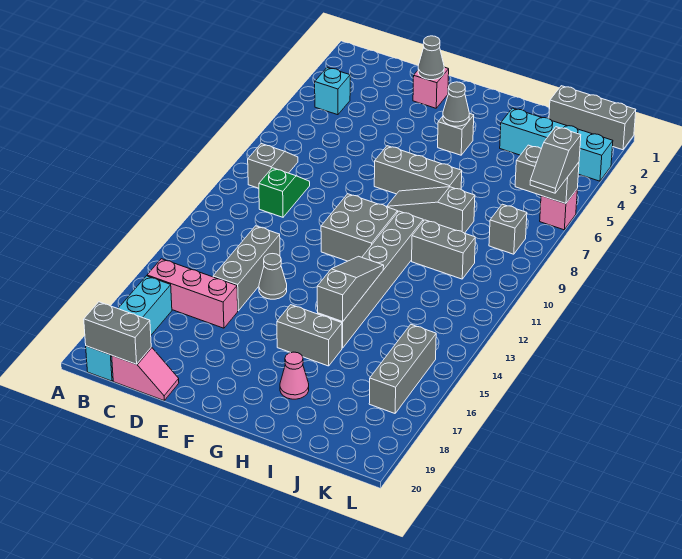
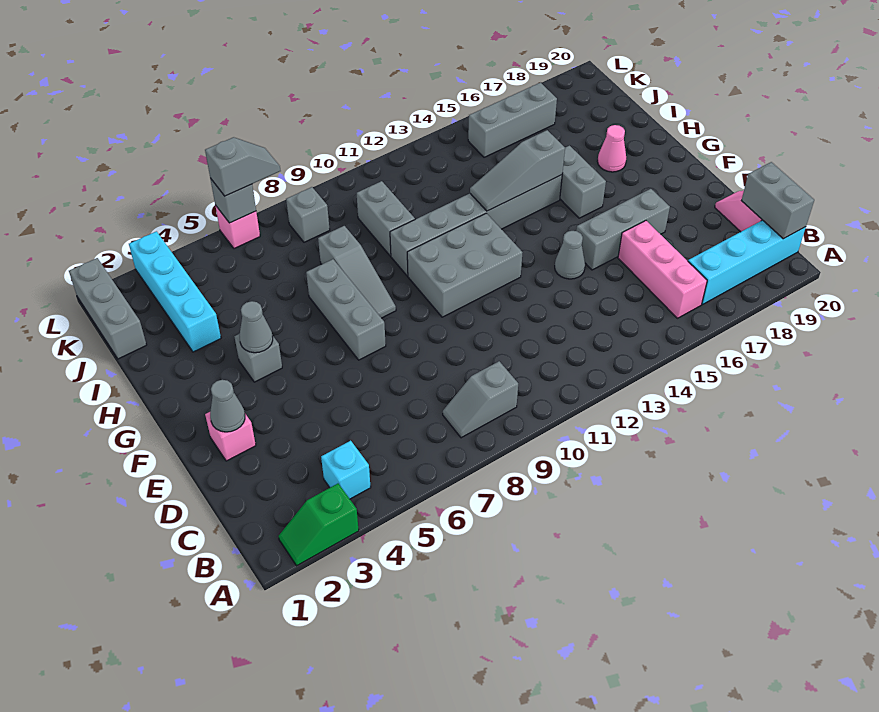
green slope C9:C10 level 1 top 10 -> green slope A2:A3 level 1 top 3
grey brick D13:D15 level 1 -> grey brick E15:E17 level 1
grey brick F10:G11 level 1 -> grey brick F10:G12 level 1
grey brick K6:L6 level 2 -> grey brick L6 level 2

